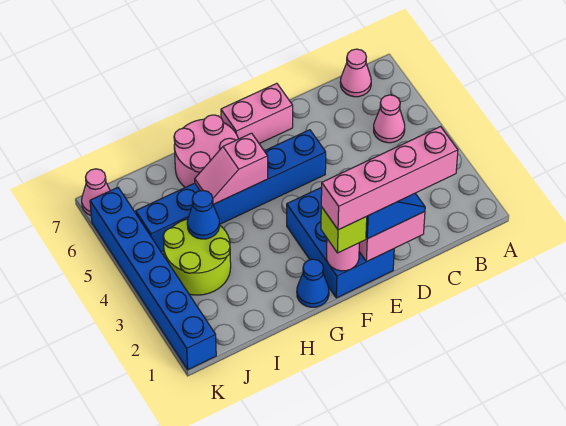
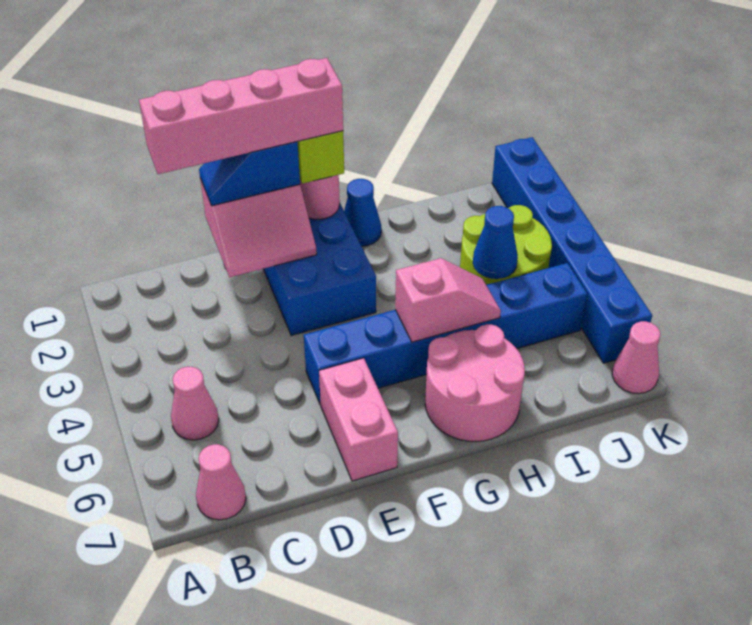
pink brick E7:F7 level 1 -> pink brick E6:E7 level 1

